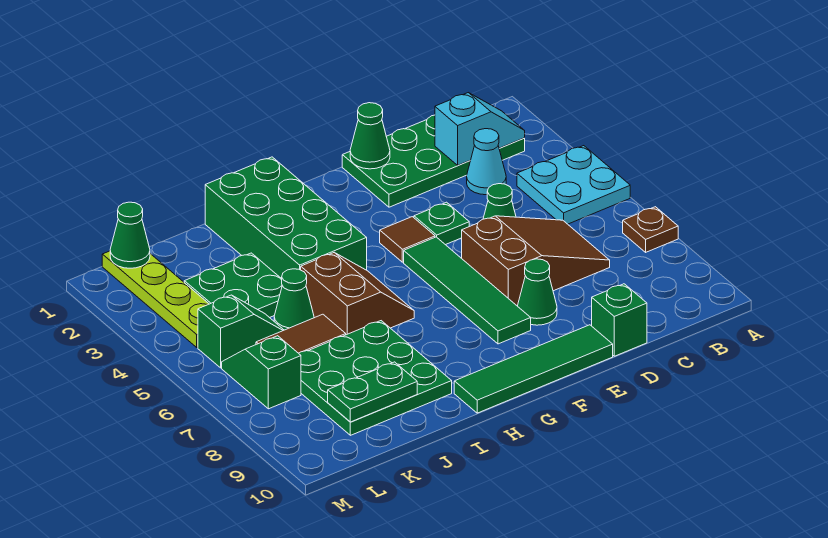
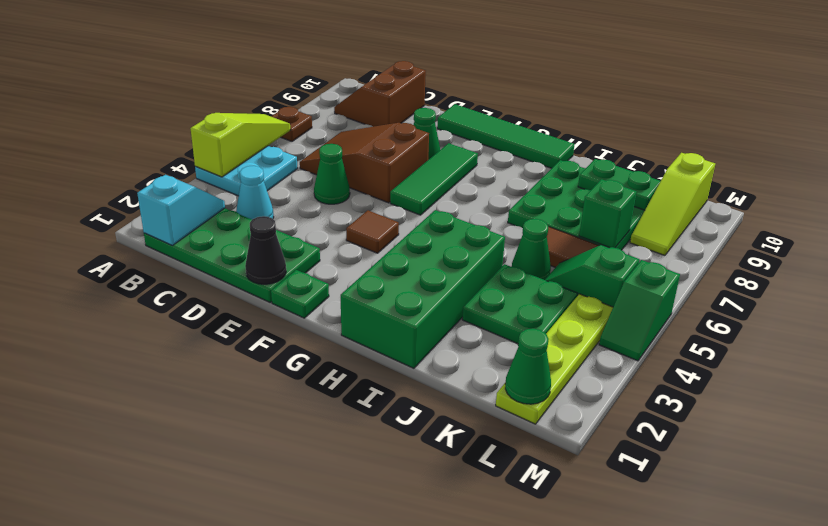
none -> lime slope A4:A6 level 2 top 4
cyan slope B2:C2 level 2 top C -> cyan slope B1:B2 level 2 top 1
green brick D10 level 1 -> green brick K7 level 2
green cone E1 level 2 -> black cone E1 level 2
green plate E4 level 1 -> green plate F1 level 1
green tile F5:F8 level 1 -> green tile F6:F8 level 1
brown slope H5:I6 level 1 top I -> brown slope B9:C10 level 1 top C
green slope L6:L7 level 1 top 7 -> green slope M4:M5 level 1 top 5
none -> lime slope L8:L10 level 1 top 10

